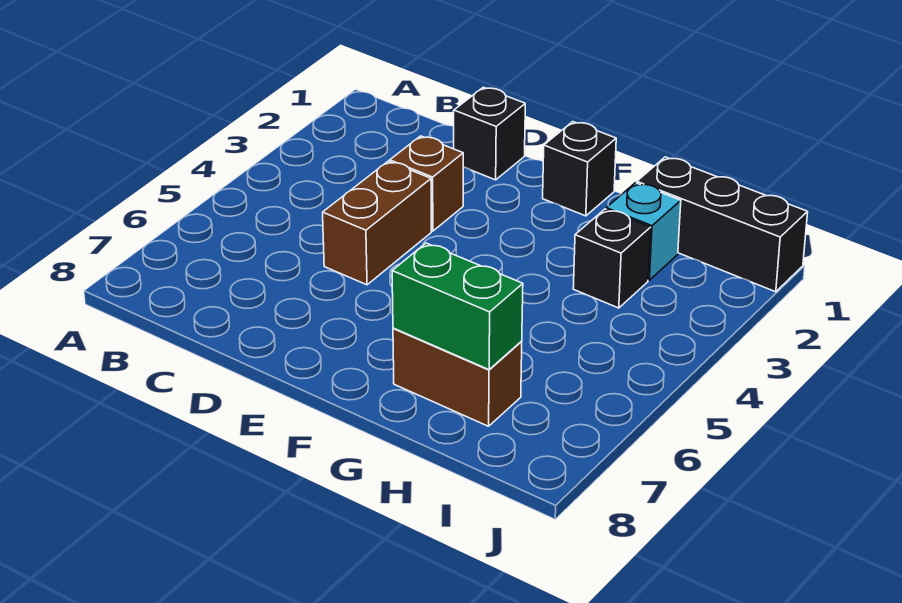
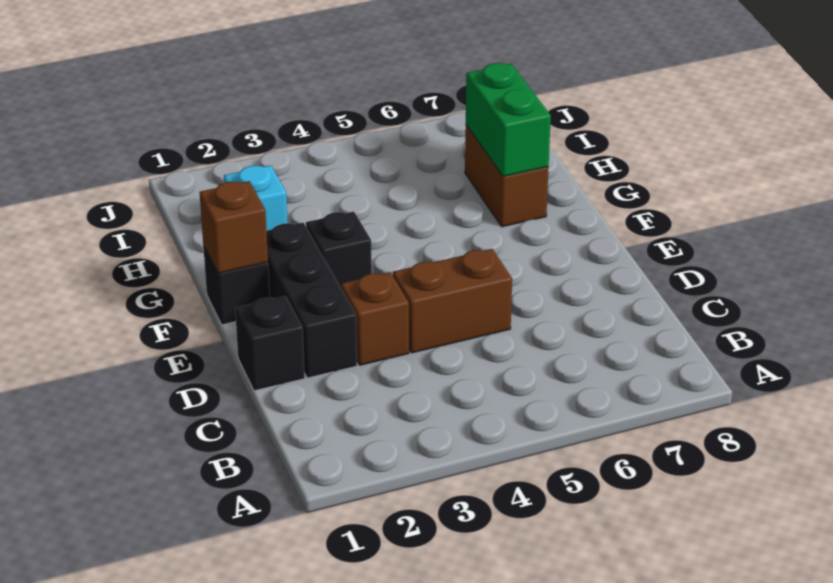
none -> brown brick F1 level 2
black brick H1:J1 level 1 -> black brick D2:F2 level 1
black brick H3 level 1 -> black brick F3 level 1

